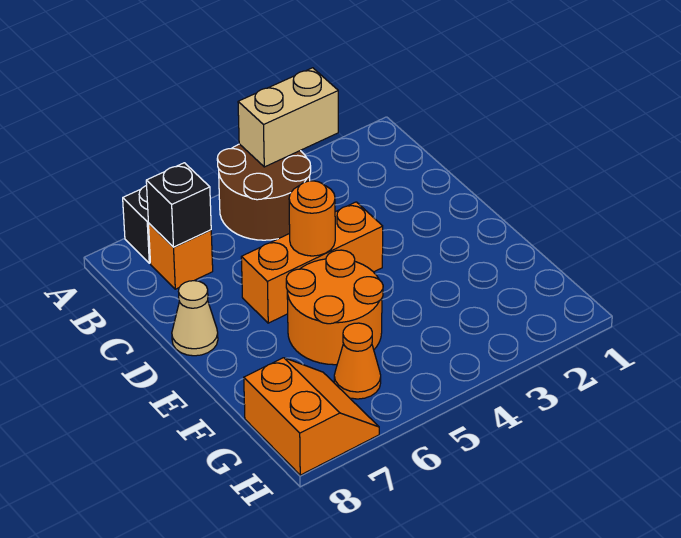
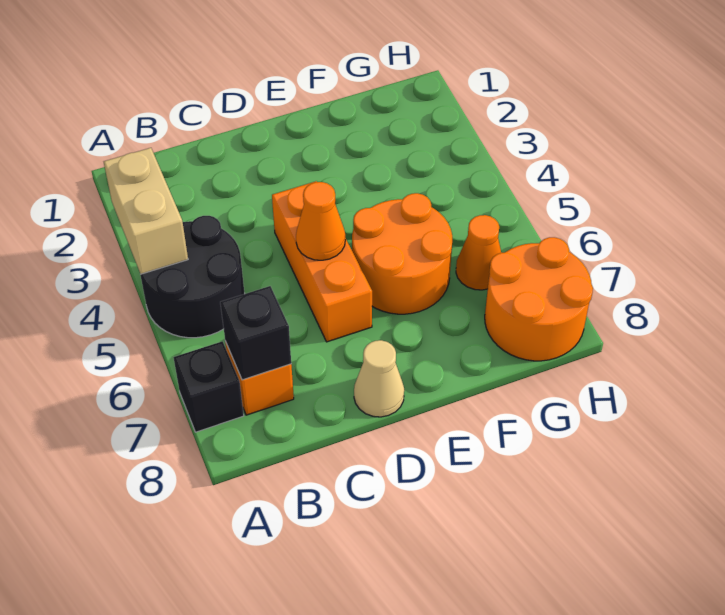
brown round brick A4:B5 level 1 -> black round brick A4:B5 level 1
orange round brick D5 level 2 -> orange cone D5 level 2
orange slope G7:H8 level 1 top 8 -> orange round brick G7:H8 level 1

